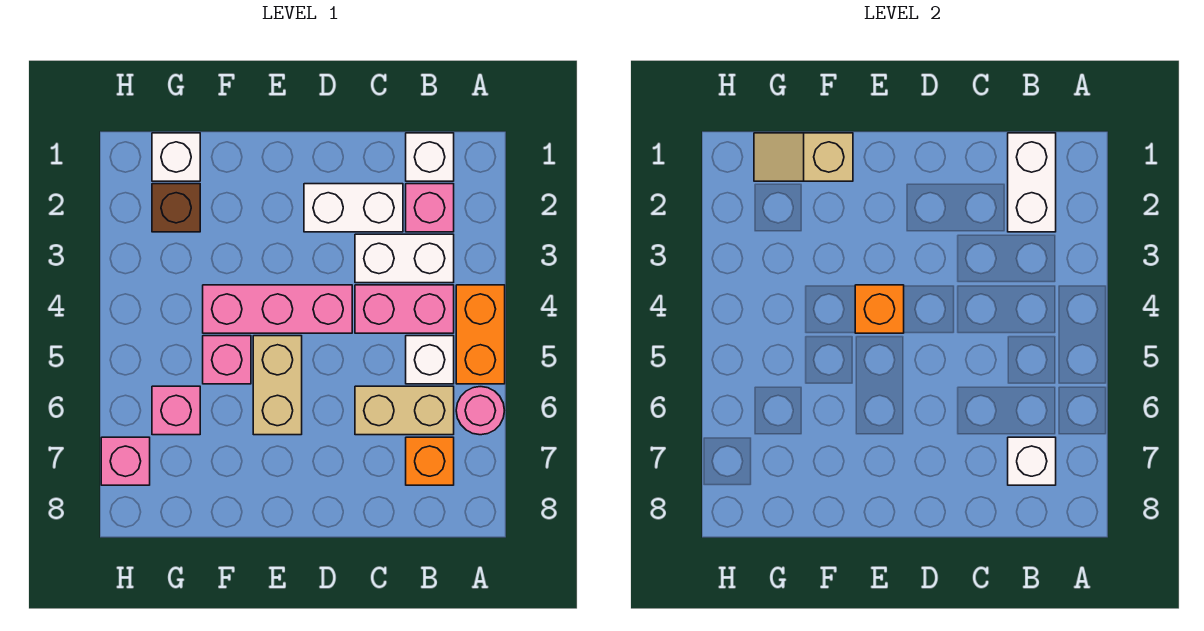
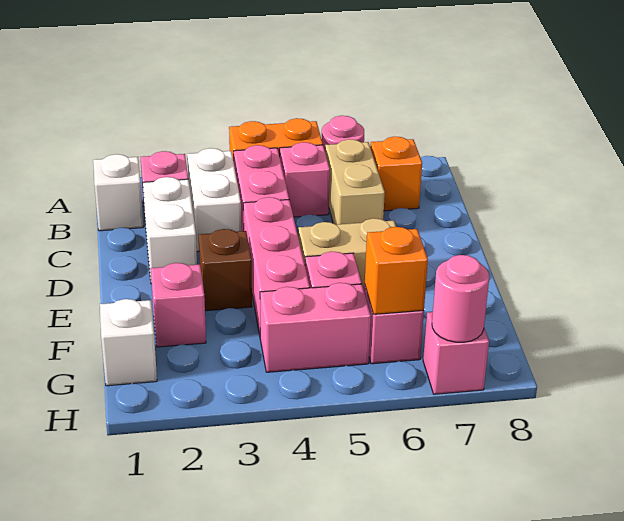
white brick B1:B2 level 2 -> none
white brick B5 level 1 -> pink brick B5 level 1
white brick B7 level 2 -> none
orange brick E4 level 2 -> orange brick G6 level 2
tan slope F1:G1 level 2 top F -> none
none -> pink brick F2 level 1
brown brick G2 level 1 -> brown brick E3 level 1
none -> pink brick G4:G5 level 1
none -> pink round brick H7 level 2

